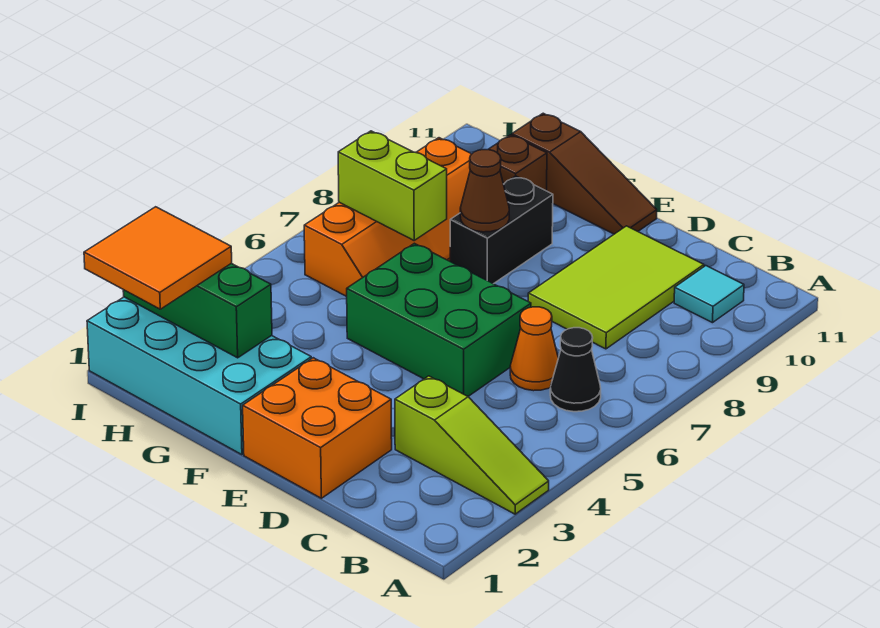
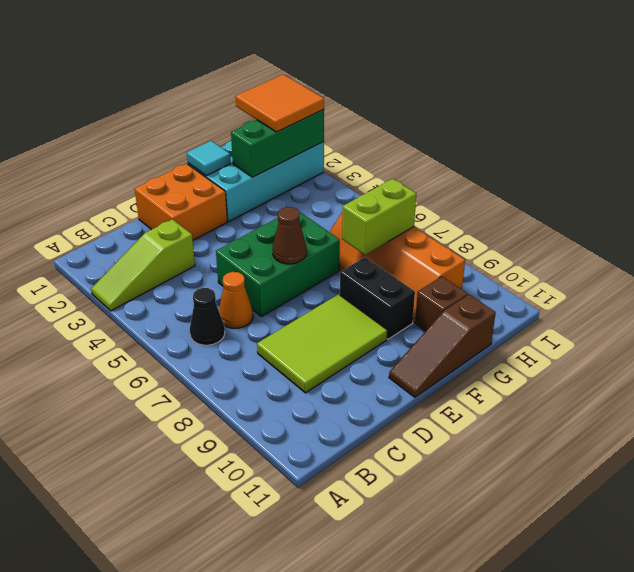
cyan tile B10 level 1 -> cyan tile F1 level 2
lime tile C8:D10 level 1 -> lime tile C8:E9 level 1
brown cone F8 level 2 -> brown cone E6 level 2

